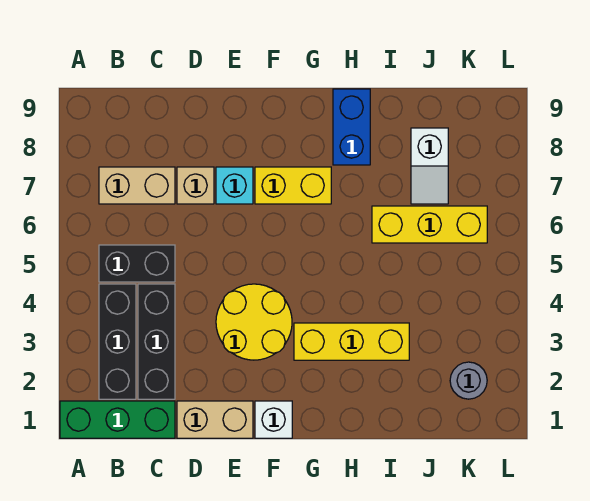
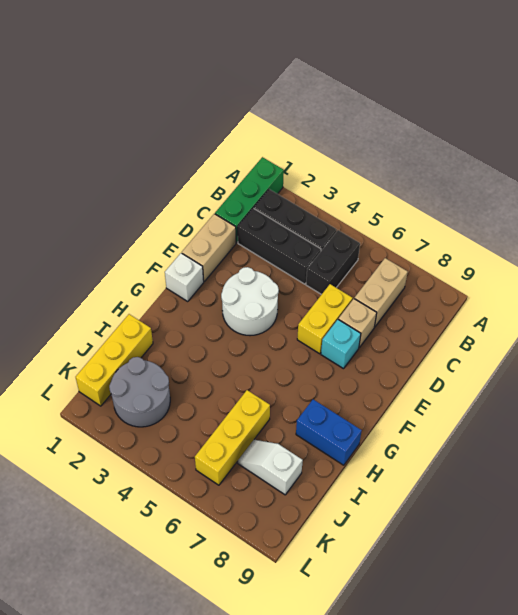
yellow round brick E3:F4 level 1 -> white round brick E3:F4 level 1
yellow brick F7:G7 level 1 -> yellow brick D6:E6 level 1
yellow brick G3:I3 level 1 -> yellow brick I1:K1 level 1
grey round brick K2 level 1 -> grey round brick J2:K3 level 1

